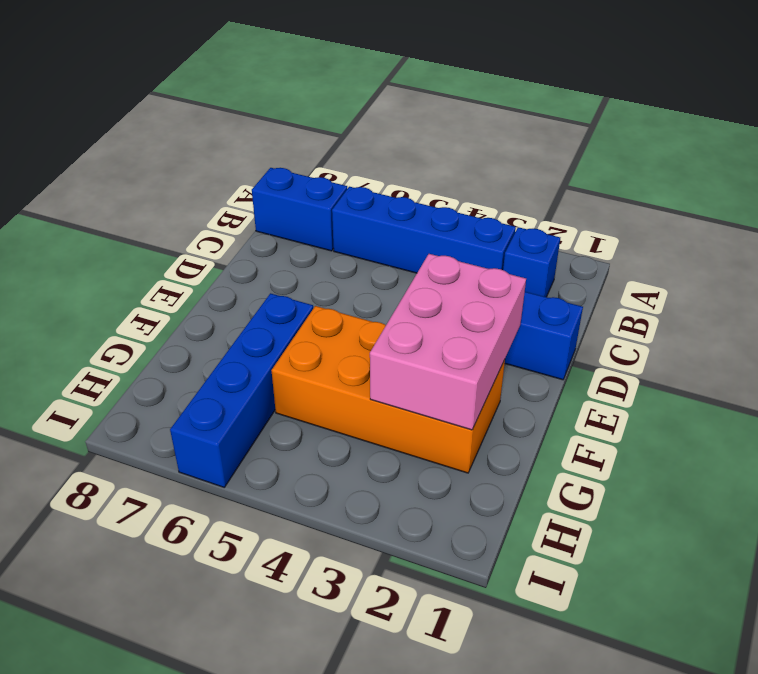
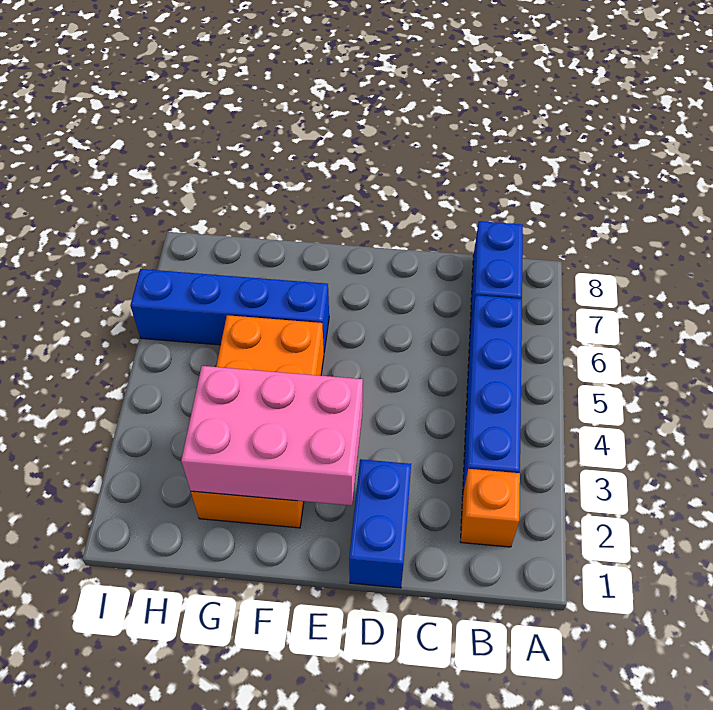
blue brick B2 level 1 -> orange brick B2 level 1

